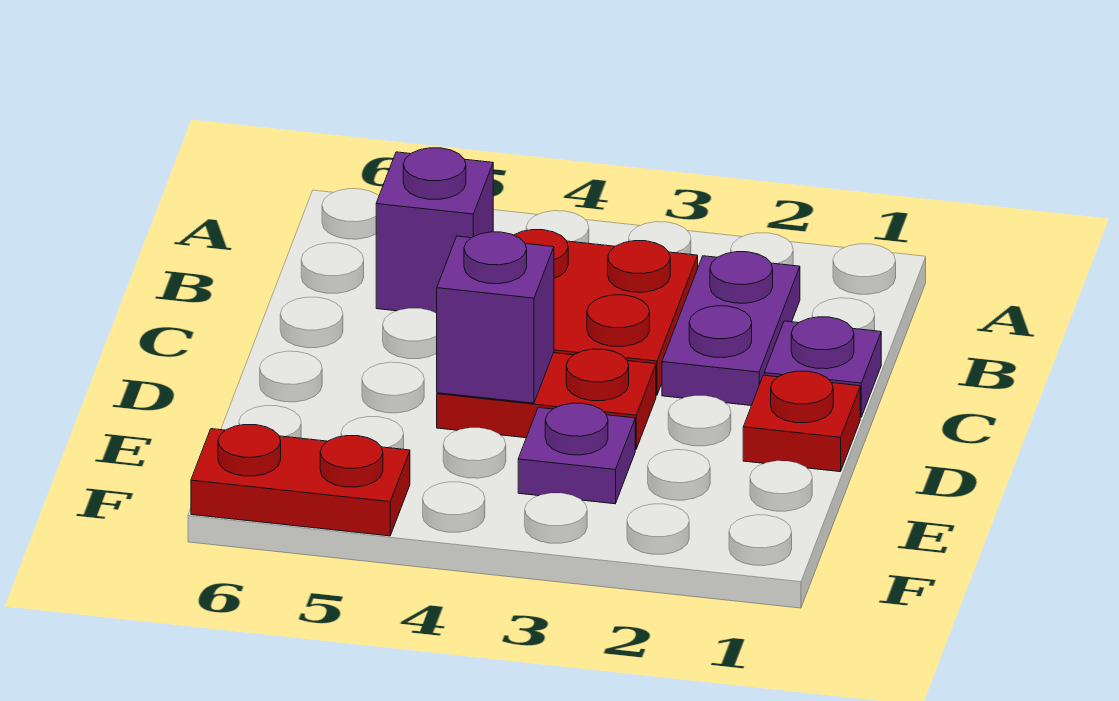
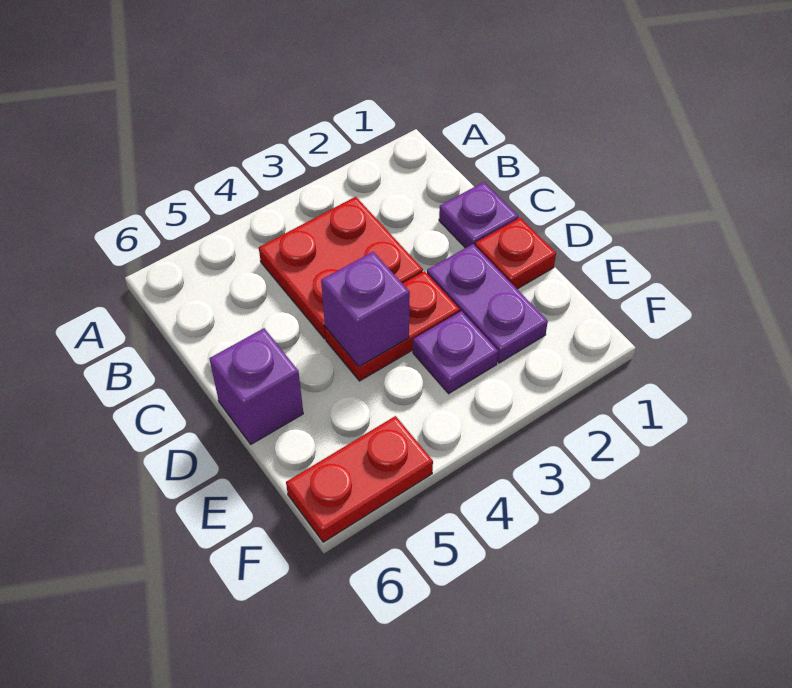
purple plate B2:C2 level 1 -> purple plate D2:E2 level 1
purple brick B5 level 1 -> purple brick D6 level 1

